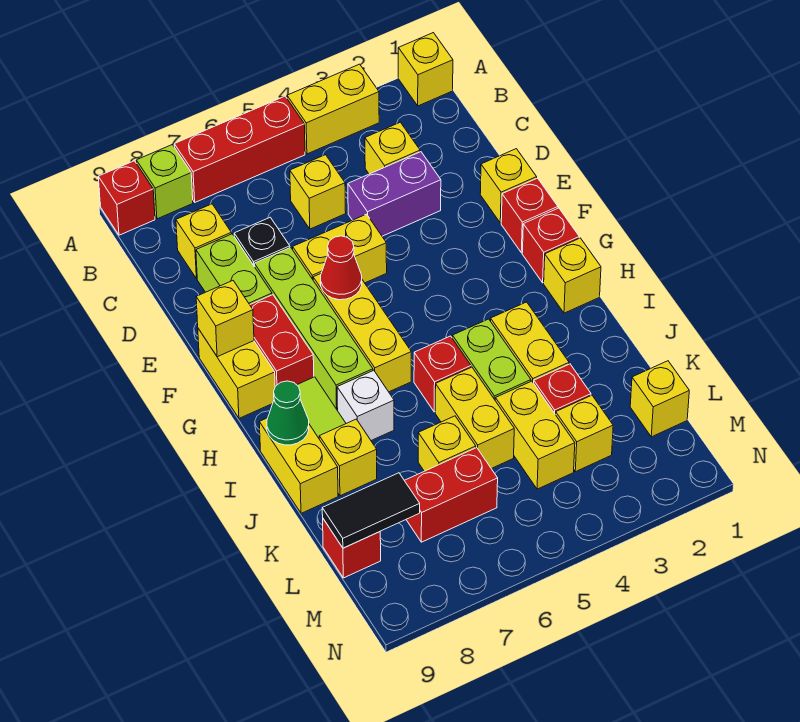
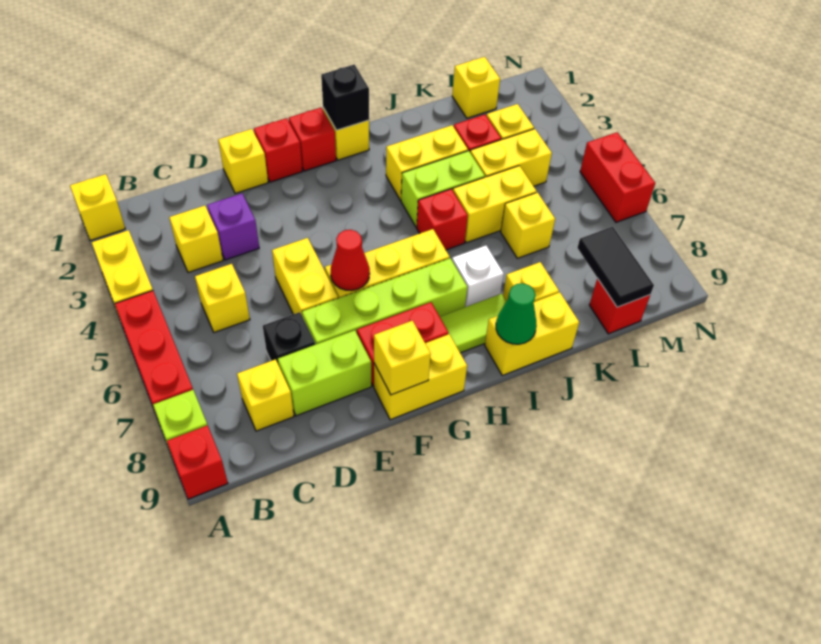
purple brick D3:D4 level 1 -> purple brick D3 level 1
none -> black brick H1 level 2
red brick L6:L7 level 1 -> red brick N5:N6 level 1

